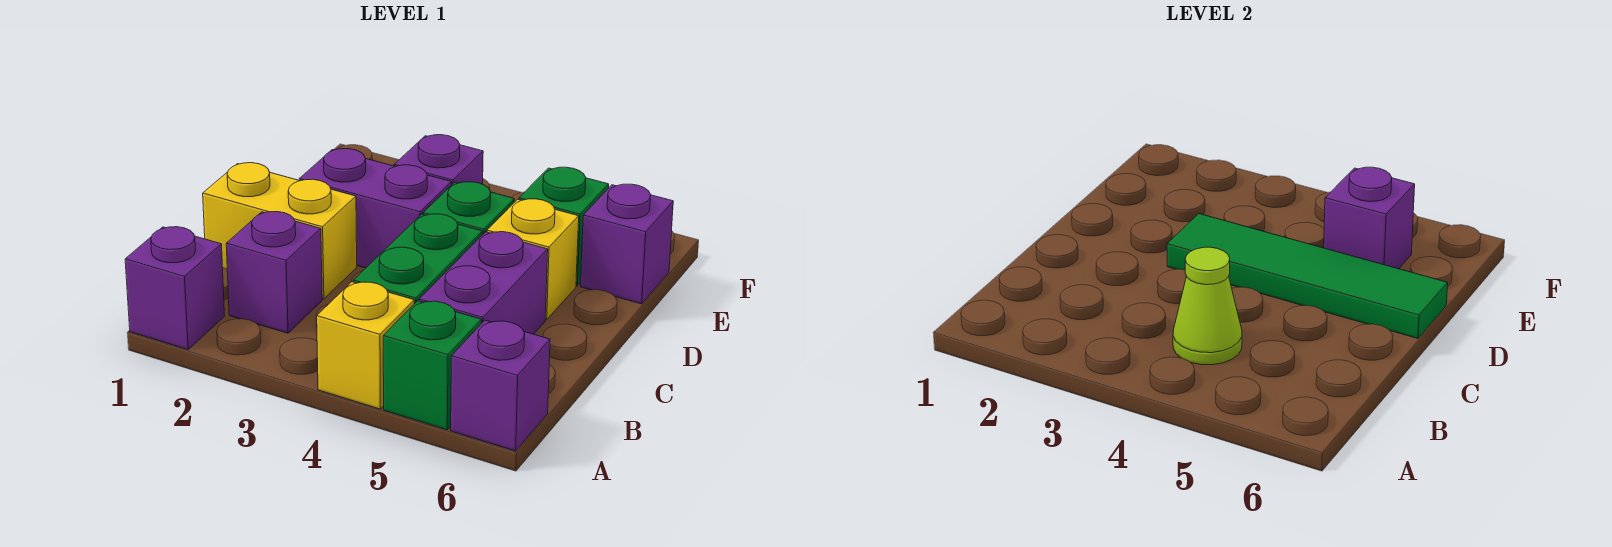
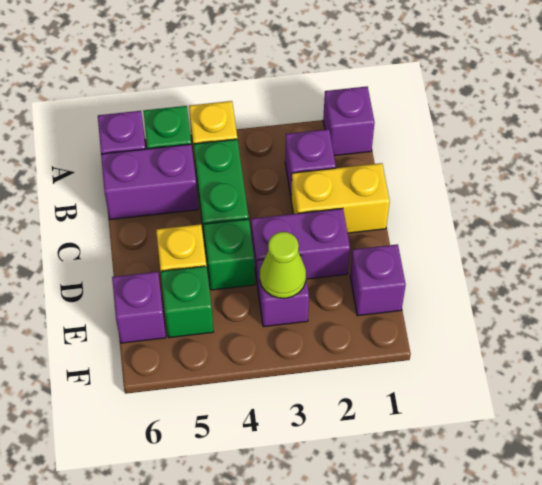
lime cone B4 level 2 -> lime cone E3 level 2
purple brick B5:C5 level 1 -> purple brick B5:B6 level 1
green tile D3:D6 level 2 -> none
purple brick E5 level 2 -> purple brick E1 level 1

